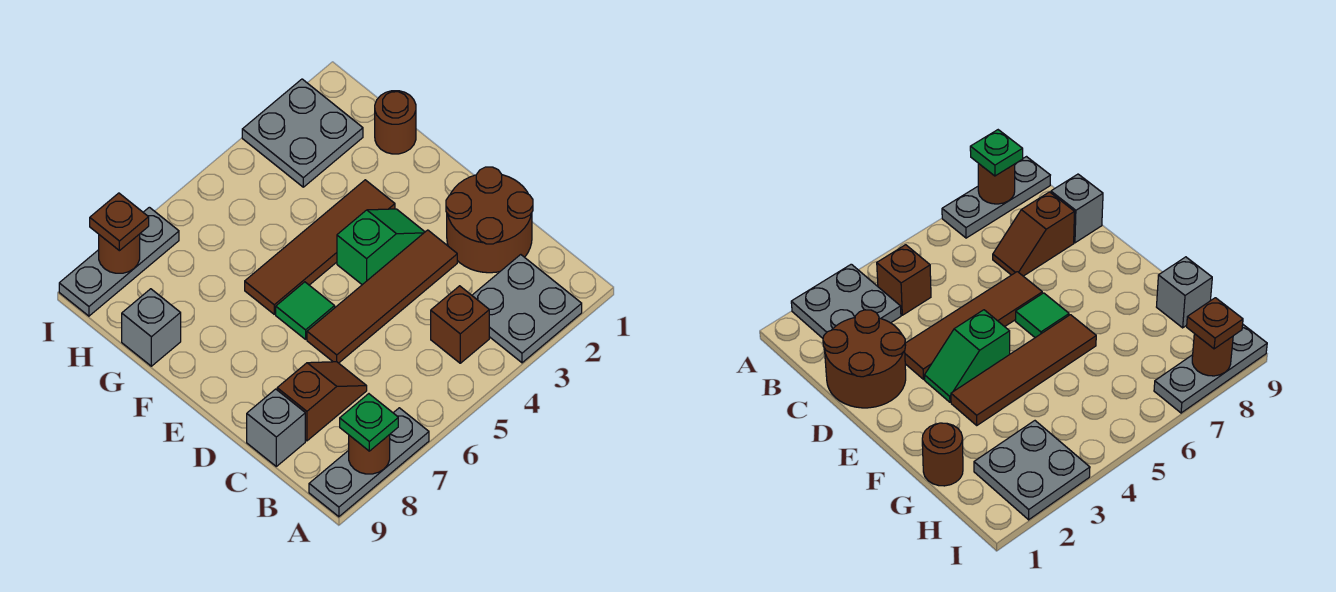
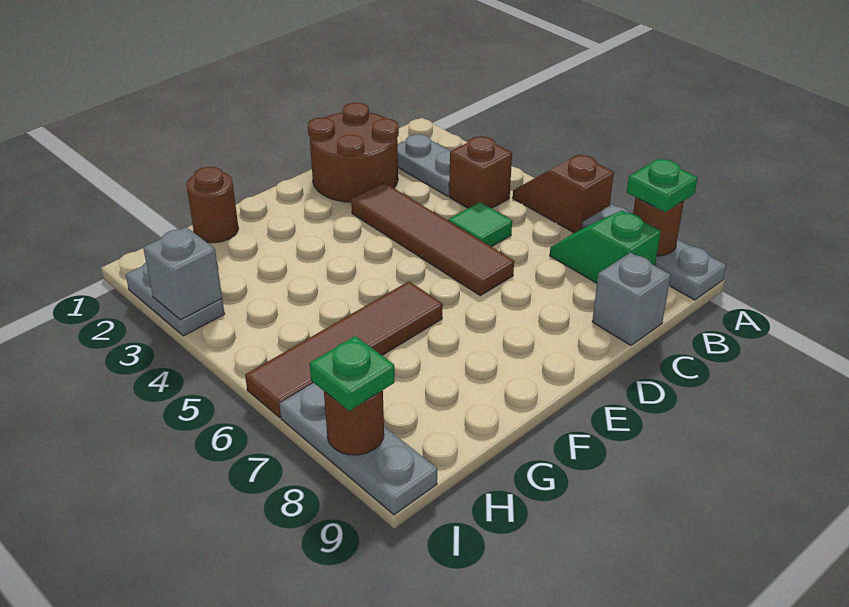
grey plate A2:B3 level 1 -> grey plate B2:B3 level 1
brown slope C7:C8 level 1 top 8 -> brown slope A5:A6 level 1 top 6
green slope E3:E4 level 1 top 4 -> green slope B7:B8 level 1 top 8
green tile E6 level 1 -> green tile C5 level 1
brown tile F3:F6 level 1 -> brown tile F6:I6 level 1
grey brick G9 level 1 -> grey brick I3 level 2
grey plate H2:I3 level 1 -> grey plate I2:I3 level 1
brown plate I8 level 3 -> green plate I8 level 3

